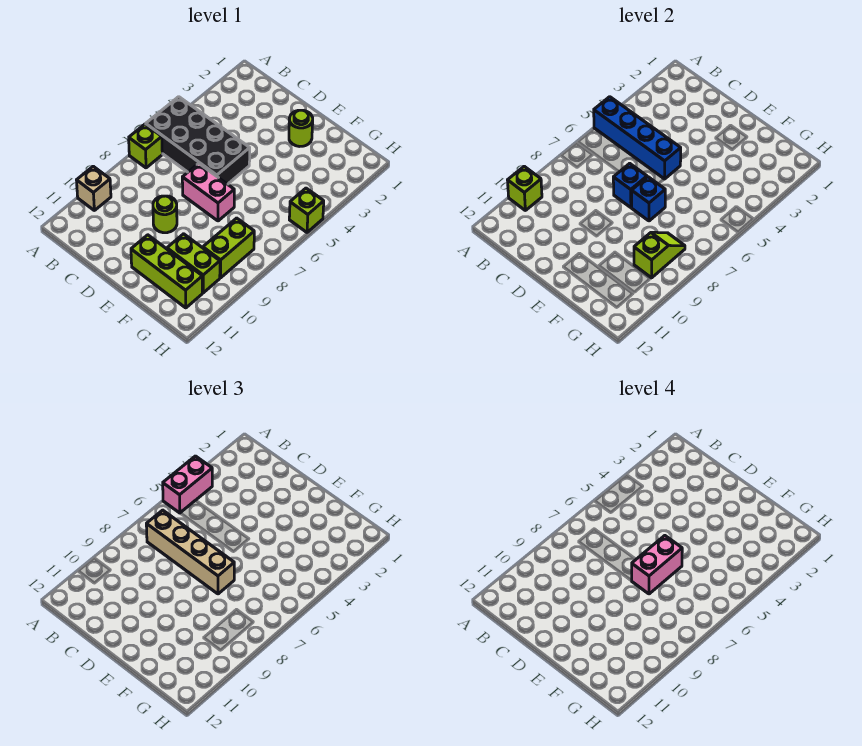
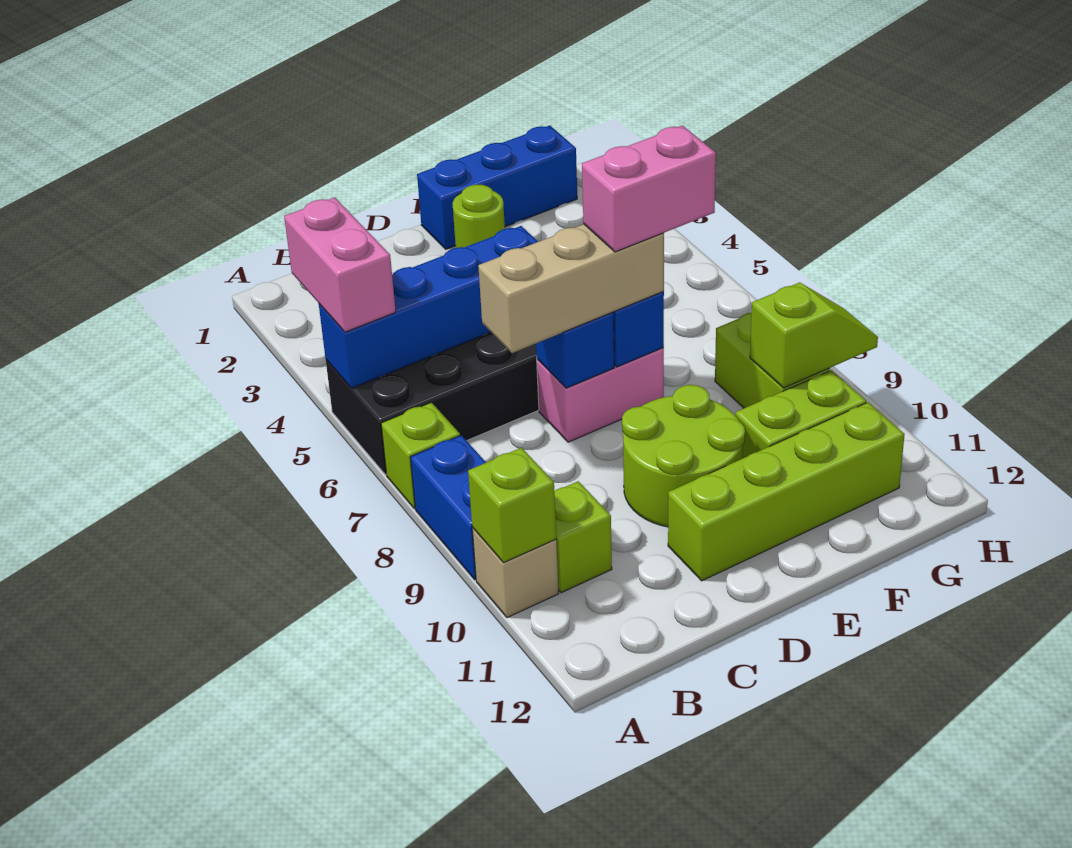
none -> blue brick A8:A9 level 1
tan brick B7:E7 level 3 -> tan brick C7:E7 level 3
lime round brick D9 level 1 -> lime round brick D9:E10 level 1
none -> blue brick E1:G1 level 1
pink brick E6:E7 level 4 -> pink brick E7:F7 level 4
lime brick E11:G11 level 1 -> lime brick D11:G11 level 1
lime slope G8:G9 level 2 top 9 -> lime slope G9:H9 level 2 top G
lime brick H5 level 1 -> lime brick B10 level 1

